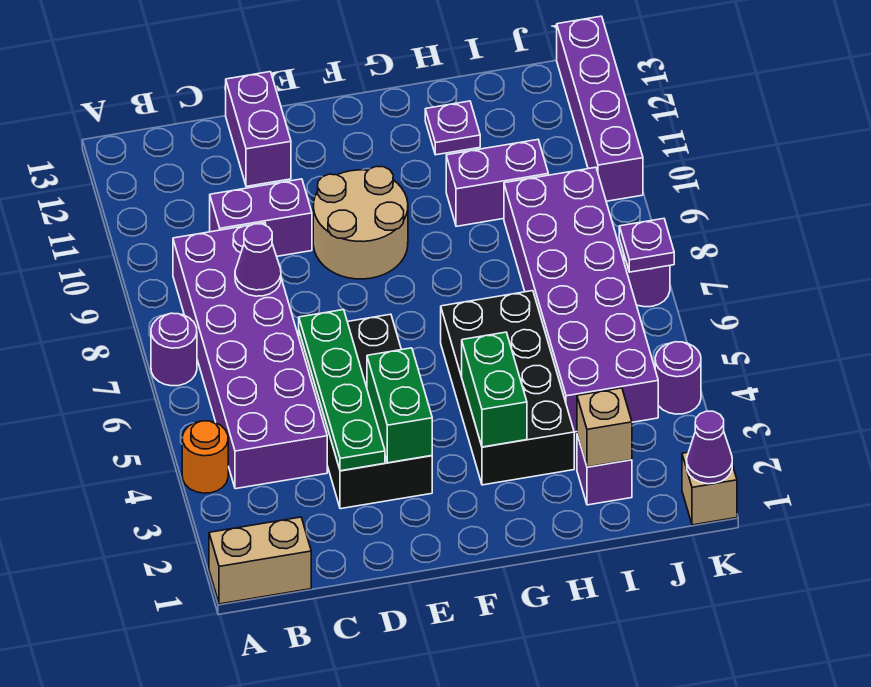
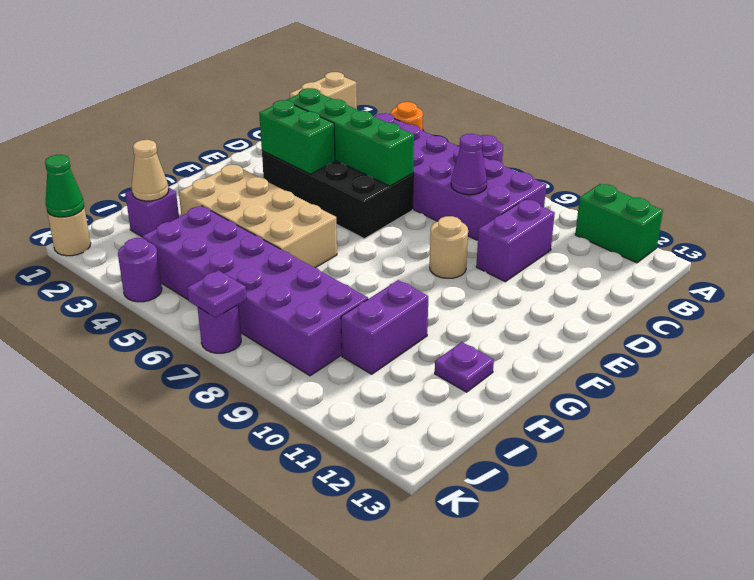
green plate D3:D6 level 2 -> green brick D3:D6 level 2
purple brick D12:D13 level 1 -> none
tan round brick E9:F10 level 1 -> tan round brick E9 level 1
black brick G3:H6 level 1 -> tan brick G3:H6 level 1
green brick G3:G4 level 2 -> green brick A11:A12 level 1
tan brick I2 level 2 -> tan cone I2 level 2
tan brick K1 level 1 -> tan round brick K1 level 1
purple cone K1 level 2 -> green cone K1 level 2
purple brick K10:K13 level 1 -> none

